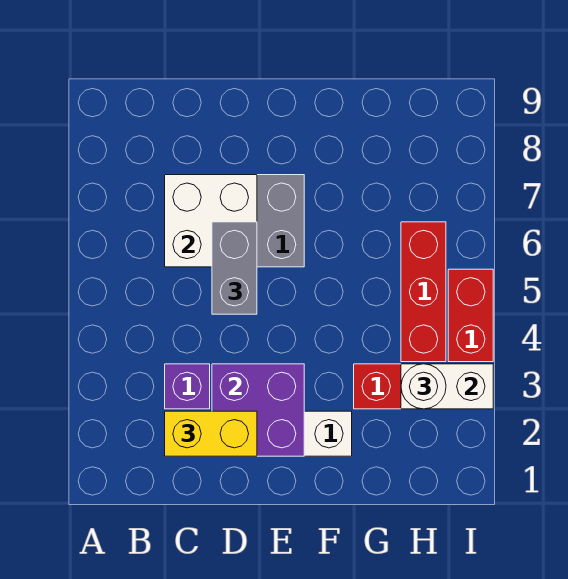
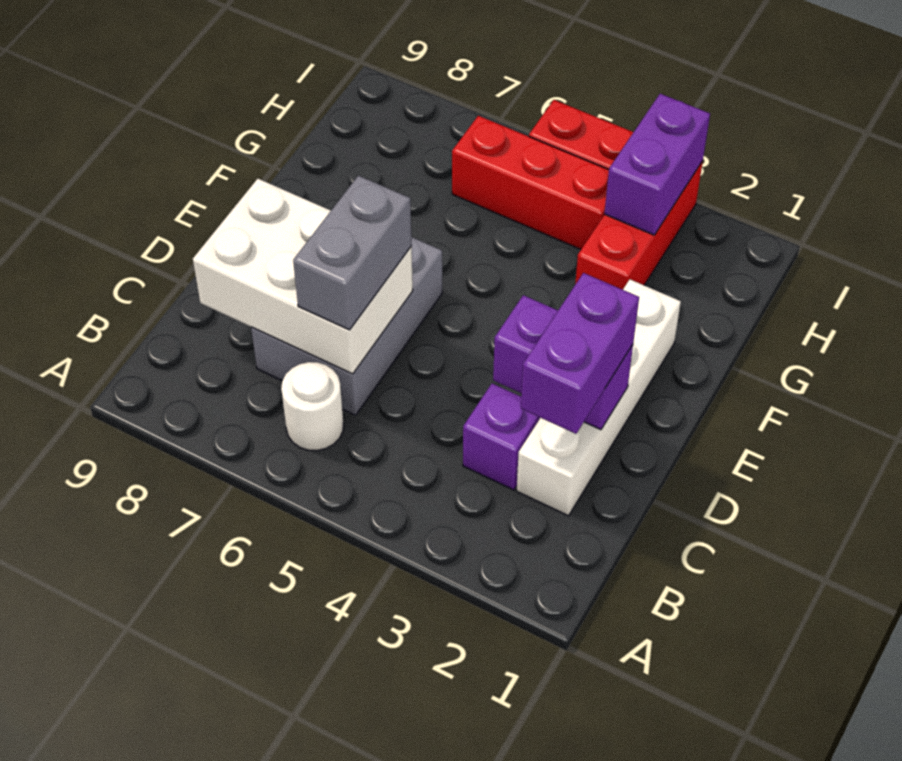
yellow brick C2:D2 level 3 -> purple brick C2:D2 level 3
white brick C6:D7 level 2 -> white brick C6:D8 level 2
purple brick D2:E3 level 2 -> purple brick D2:D3 level 2
grey brick D5:D6 level 3 -> grey brick C6:D6 level 3
white brick H3:I3 level 2 -> purple brick H3:I3 level 2
white round brick H3 level 3 -> white round brick B6 level 1

